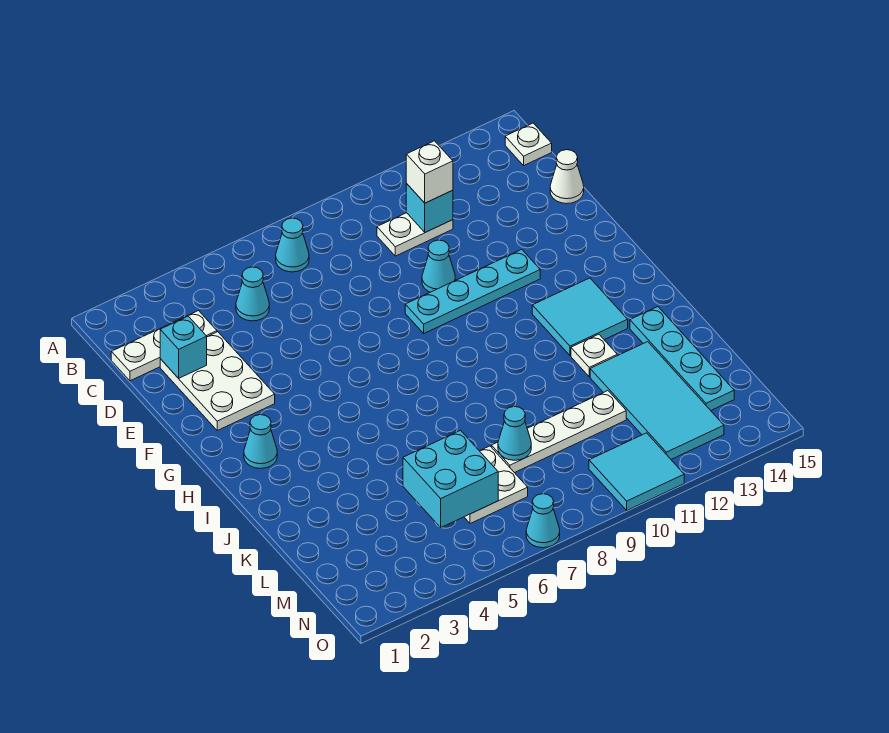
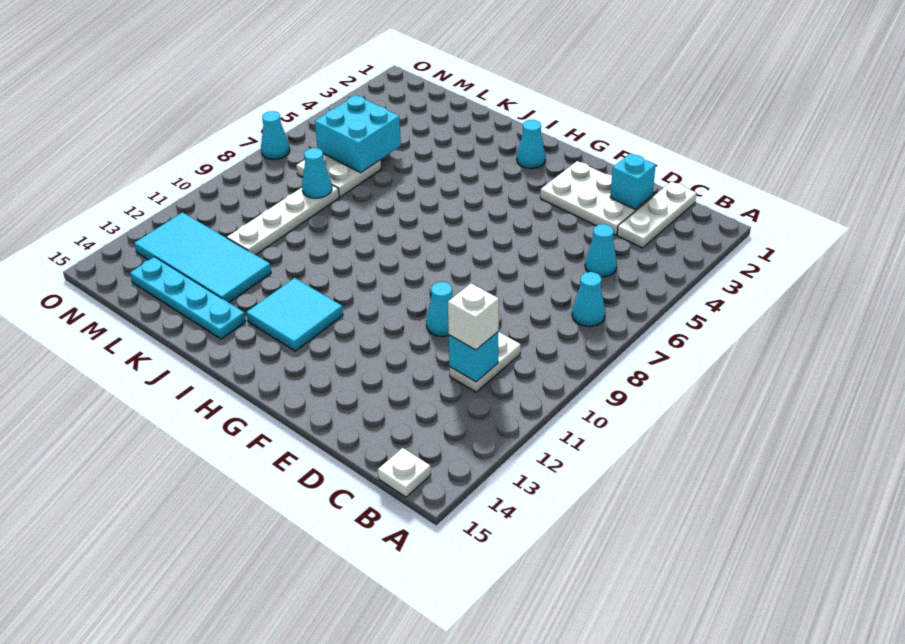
white cone D15 level 1 -> none
cyan plate F9:F12 level 1 -> none
white plate J12 level 1 -> none
cyan tile N10:O11 level 1 -> none

